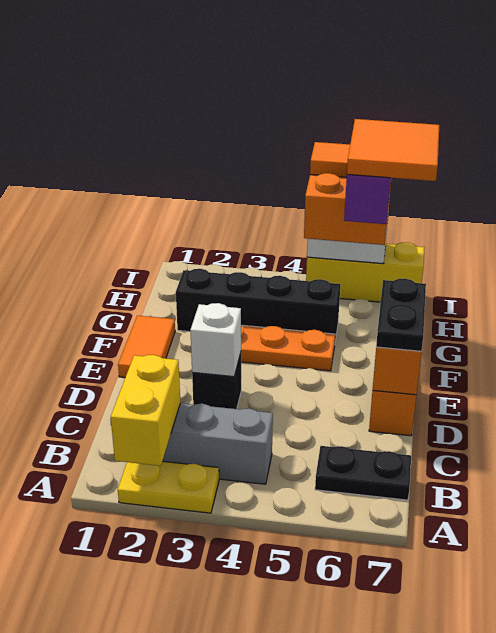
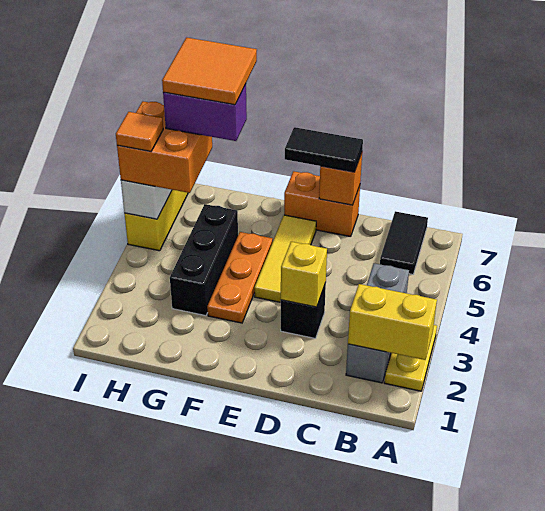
black plate B6:B7 level 1 -> black tile B6:B7 level 1
white brick D3 level 2 -> yellow brick D3 level 2
black plate D7:E7 level 3 -> black tile D7:E7 level 3
orange tile E1:F1 level 1 -> none
none -> yellow tile E4:E6 level 1
black brick G2:G5 level 1 -> black brick G3:G5 level 1

